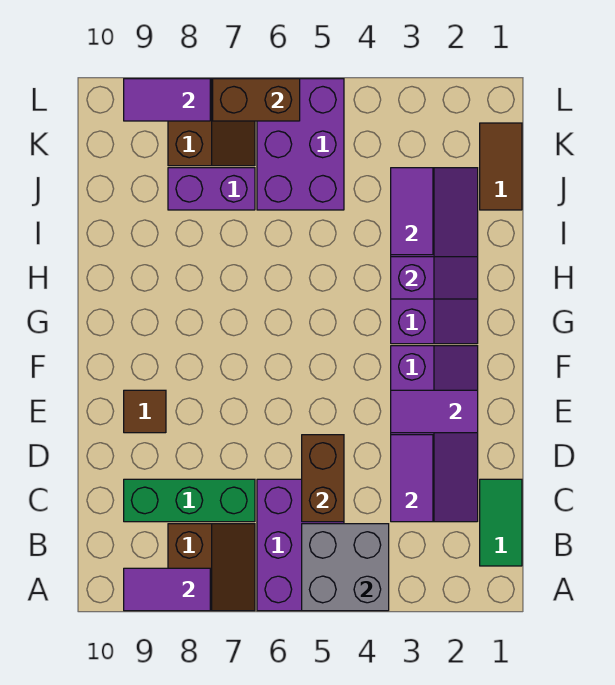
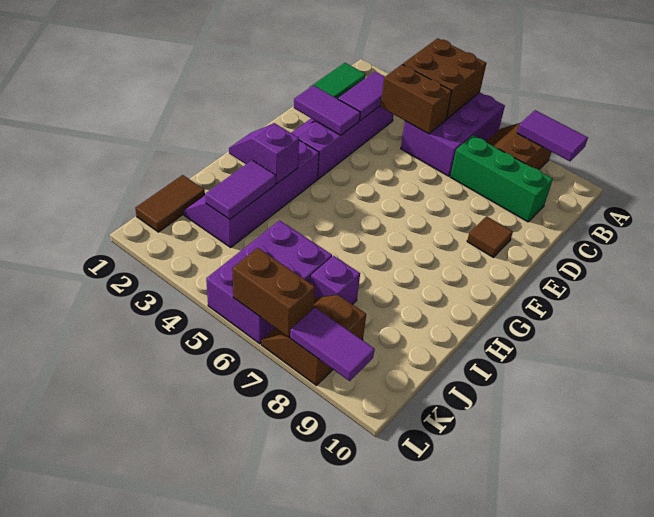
grey brick A4:B5 level 2 -> brown brick A4:B5 level 2
brown brick C5:D5 level 2 -> brown brick C4:C5 level 2
purple brick J7:J8 level 1 -> purple brick J7 level 1

